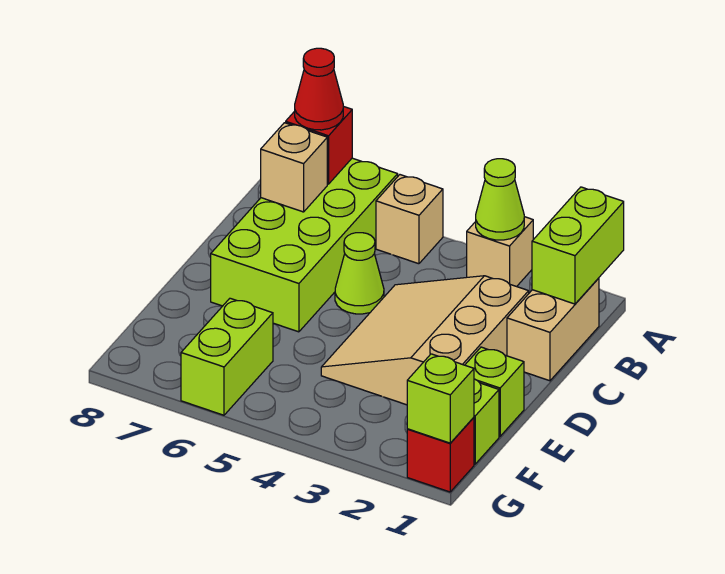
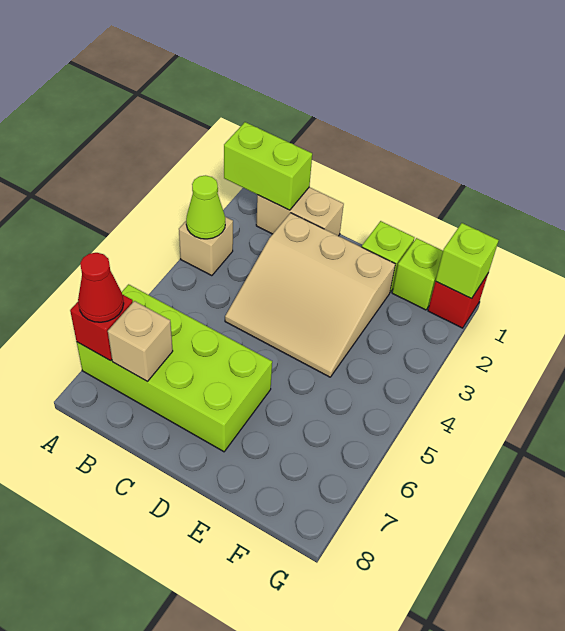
tan brick A5 level 1 -> none
lime cone C5 level 1 -> none
lime brick F6:G6 level 1 -> none

